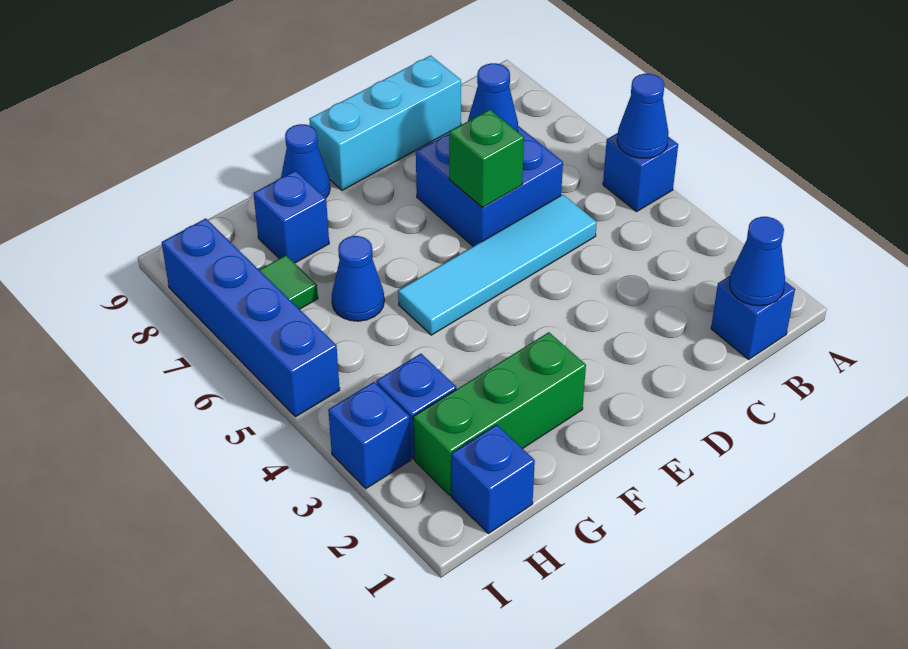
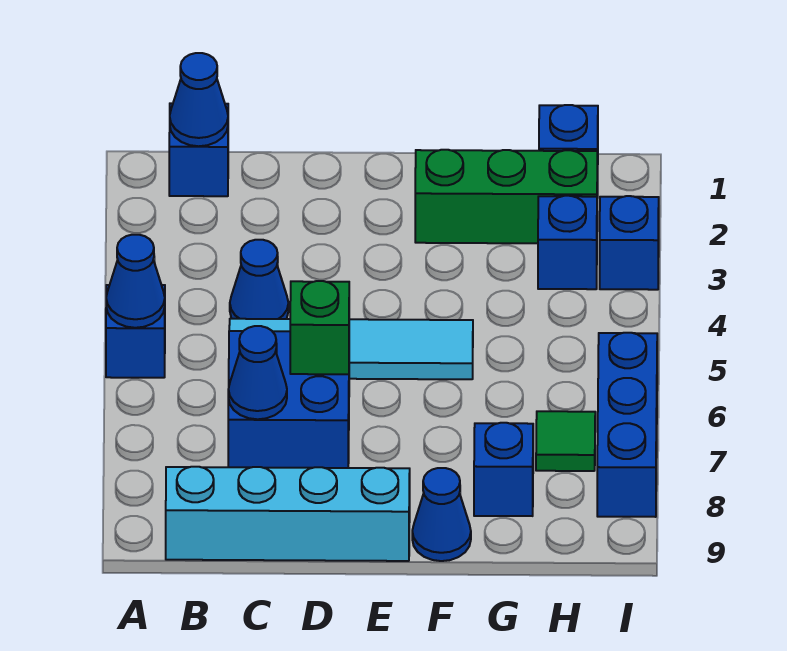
cyan brick C9:E9 level 1 -> cyan brick B9:E9 level 1
blue cone G6 level 1 -> blue cone C4 level 1
blue brick I5:I8 level 1 -> blue brick I6:I8 level 1

